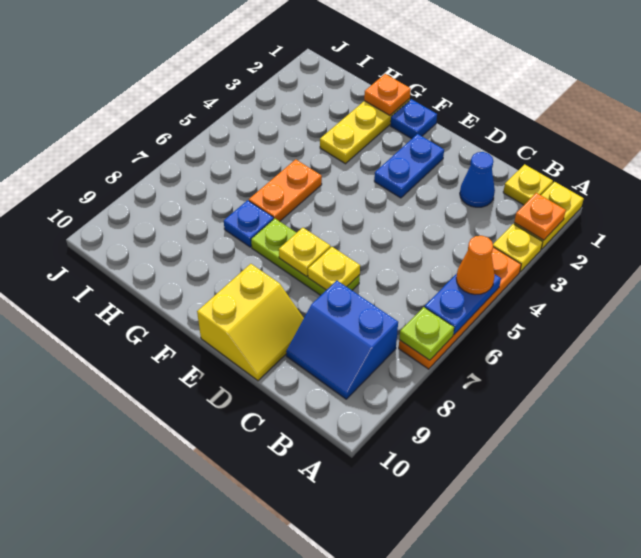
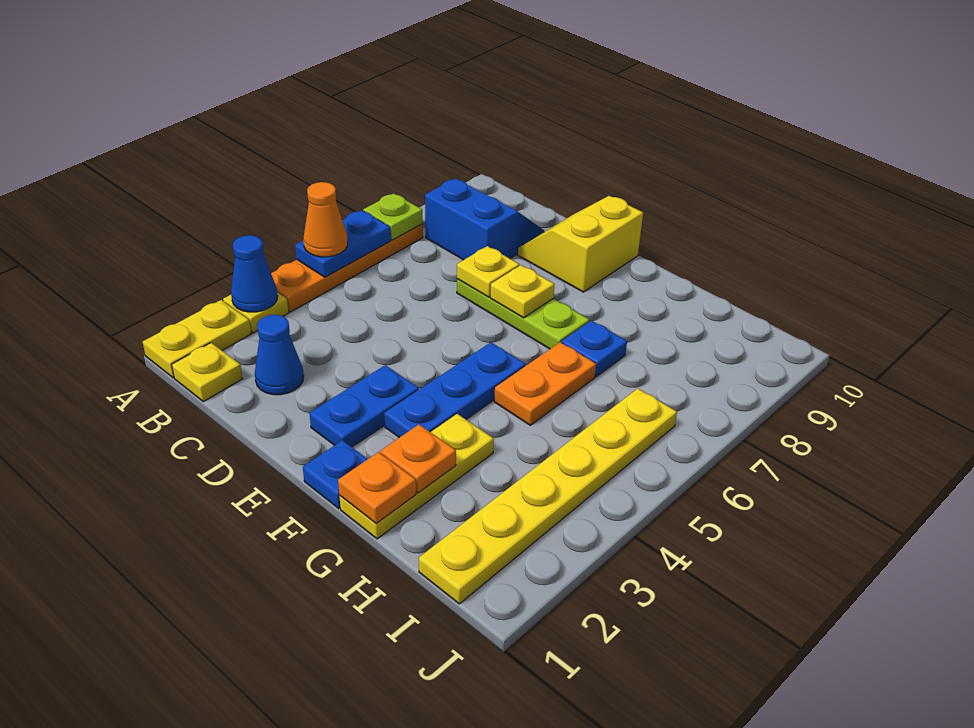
orange plate A2 level 2 -> orange plate G2 level 2
none -> blue cone A3 level 2
none -> blue plate F3:F5 level 1
none -> yellow plate I1:I6 level 1

